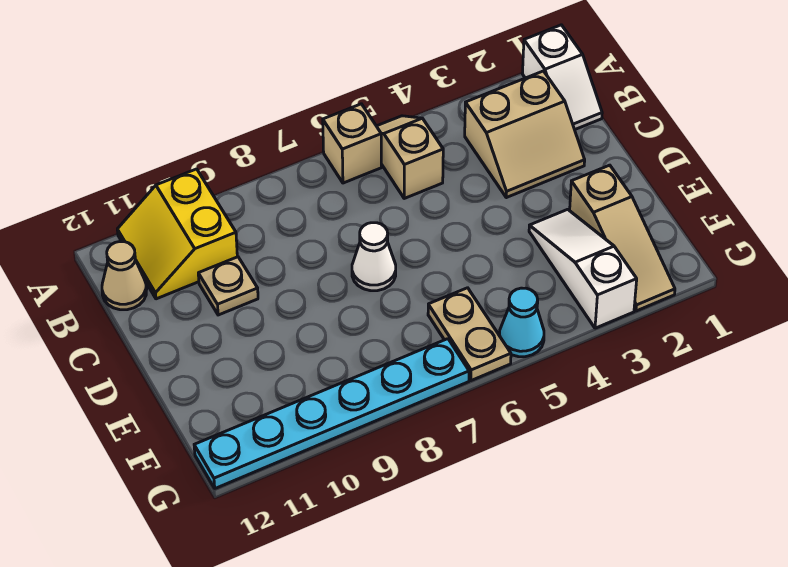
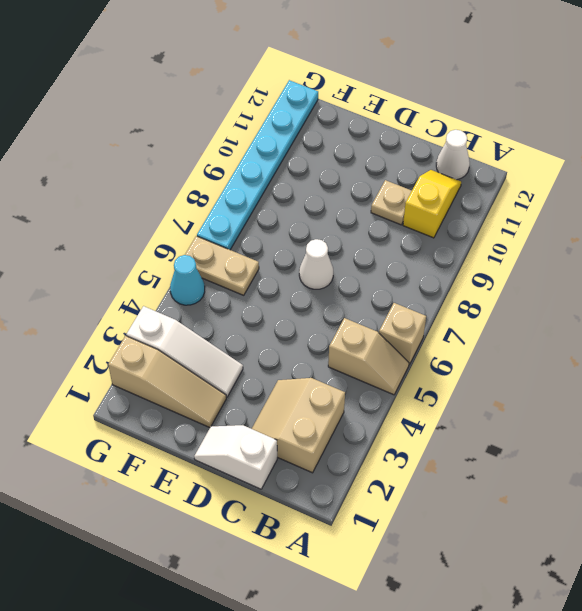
white slope A1:B1 level 1 top A -> white slope C1:D1 level 1 top C
yellow slope A10:B11 level 1 top 10 -> yellow slope B10:B11 level 1 top 10
tan cone B12 level 1 -> white cone B12 level 1
tan slope E2:G2 level 1 top E -> tan slope E2:G2 level 1 top G

